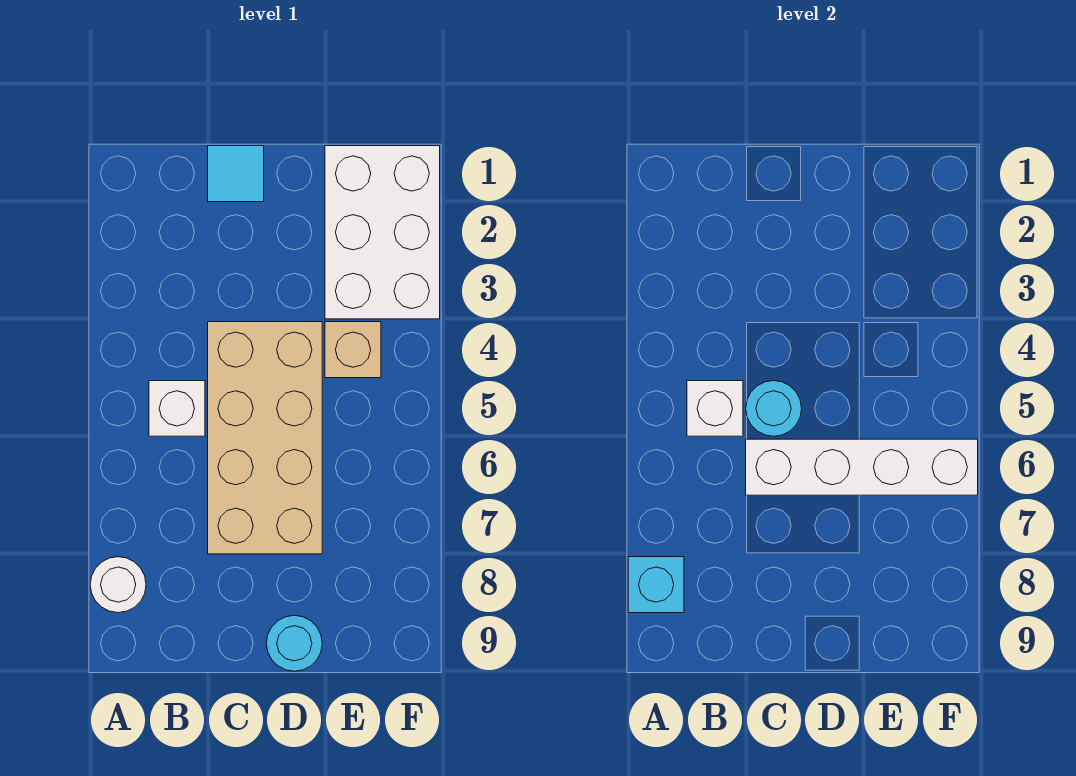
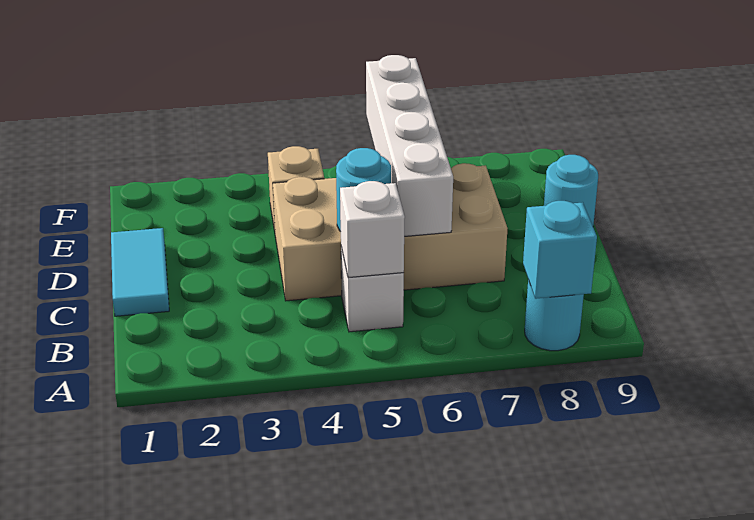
white round brick A8 level 1 -> cyan round brick A8 level 1
cyan tile C1 level 1 -> cyan tile C1:D1 level 1
white brick E1:F3 level 1 -> none

